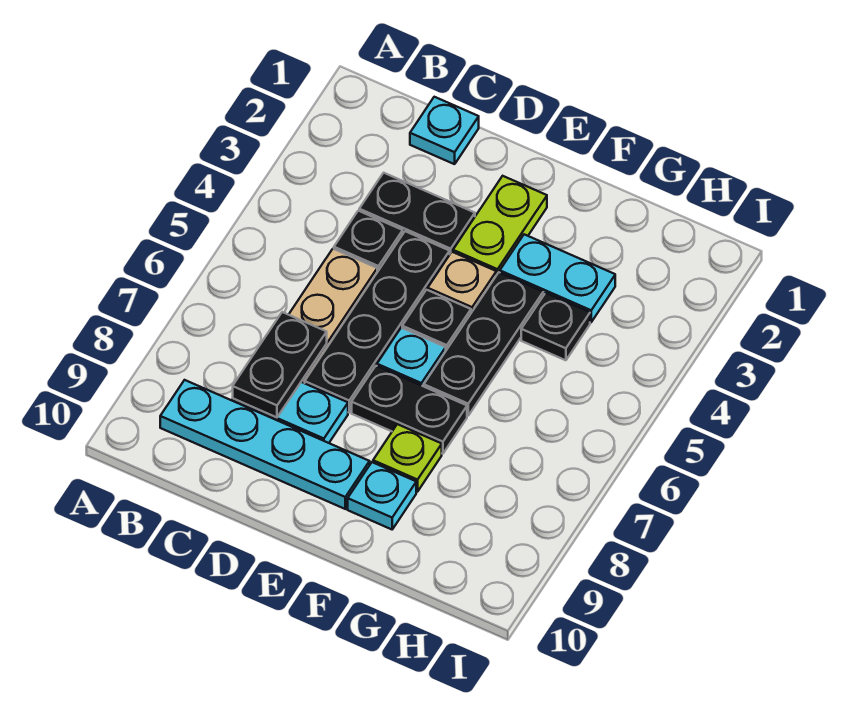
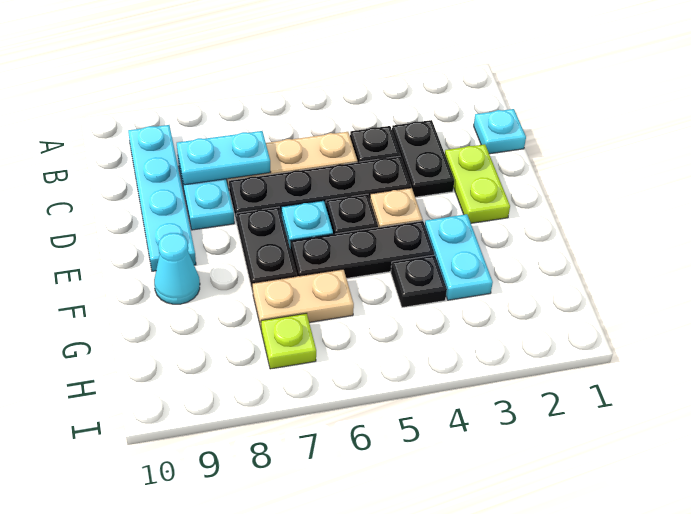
black plate C7:C8 level 2 -> cyan plate C7:C8 level 2
lime plate E2:E3 level 1 -> lime plate D2:E2 level 1
lime plate F8 level 1 -> lime plate H7 level 1
cyan plate F9 level 1 -> cyan cone F9 level 1
none -> tan plate G6:G7 level 1

